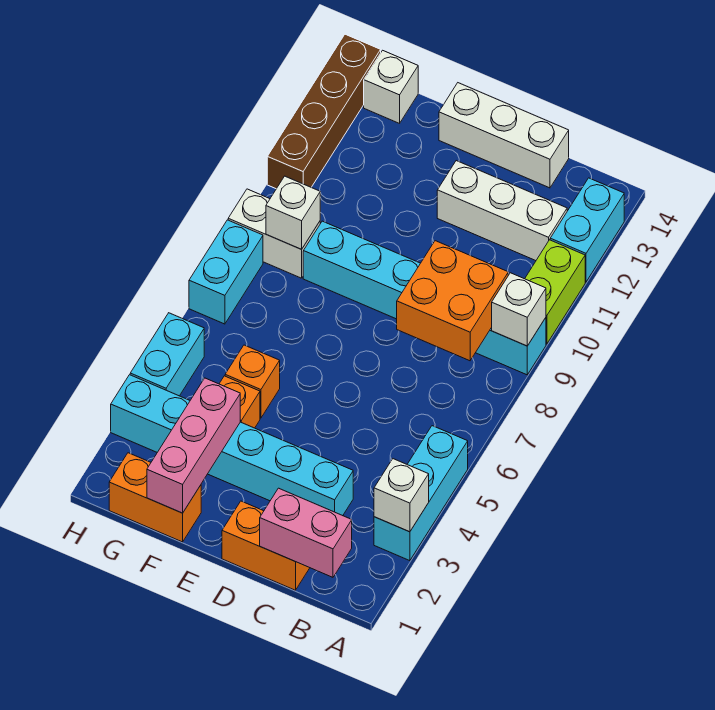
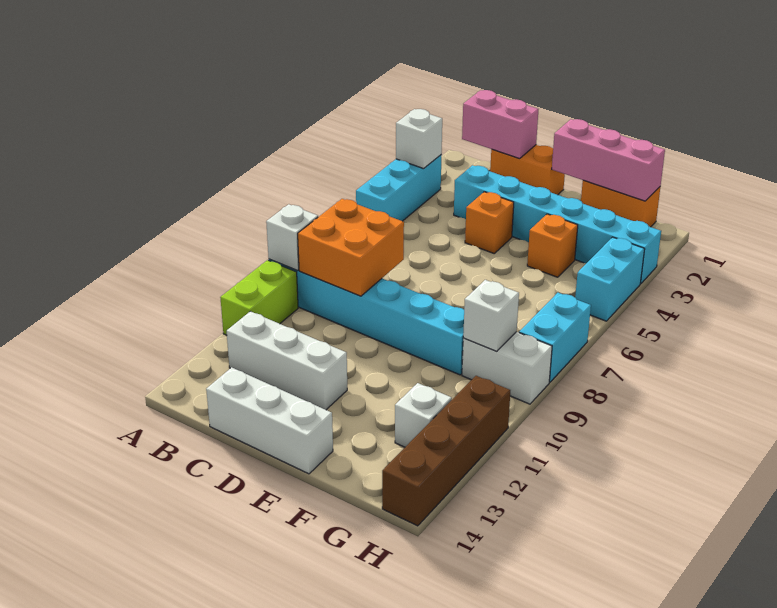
cyan brick A12:A13 level 1 -> none
pink brick F1:F3 level 2 -> pink brick E1:G1 level 2
orange brick F5 level 1 -> orange brick D4 level 1
white brick G14 level 1 -> white brick G12 level 1

